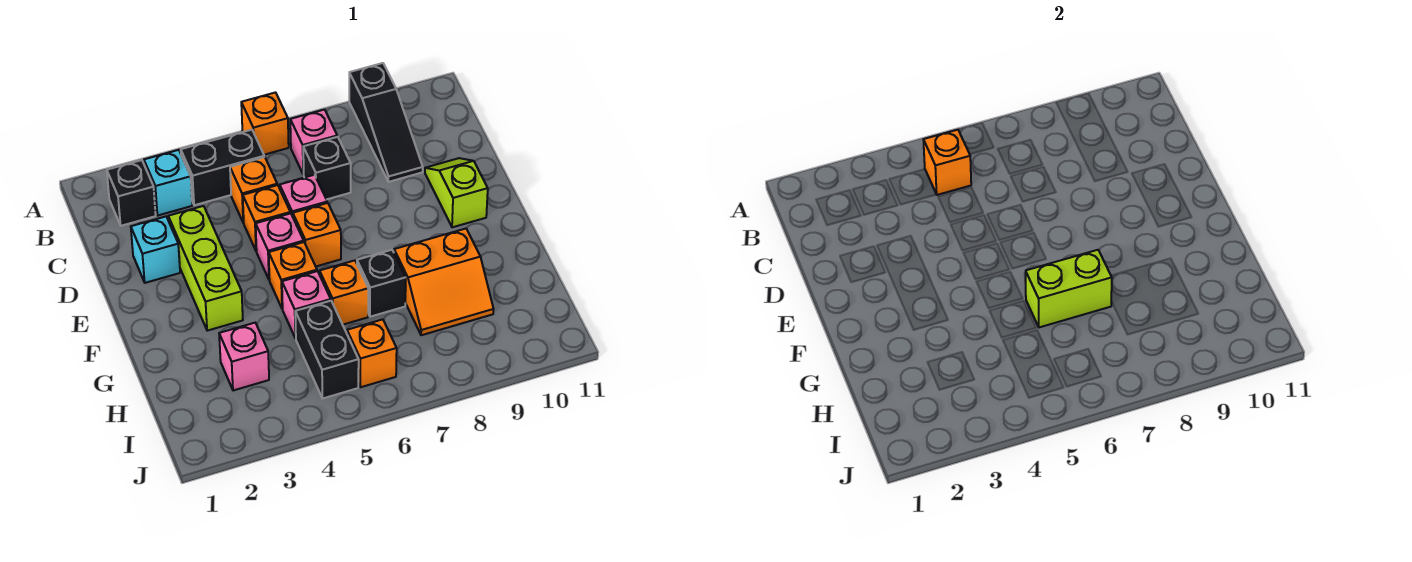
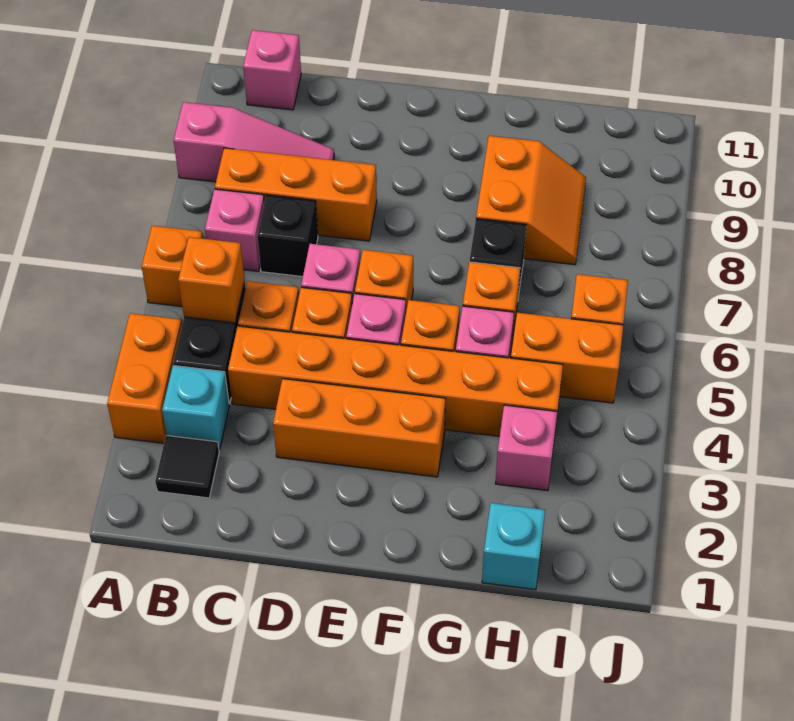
none -> orange brick A3:A4 level 1
black slope A9:C9 level 1 top A -> pink slope A9:C9 level 1 top A
black brick B2 level 1 -> black tile B2 level 1
none -> orange brick B8:D8 level 1
none -> pink brick B11 level 1
none -> orange brick C4:H4 level 1
cyan brick D2 level 1 -> cyan brick H1 level 1
lime brick D3:F3 level 1 -> orange brick D3:F3 level 1
lime slope D10:E10 level 1 top E -> none
lime brick G6:G7 level 2 -> none
black brick H5:I5 level 1 -> orange brick H5:I5 level 1

